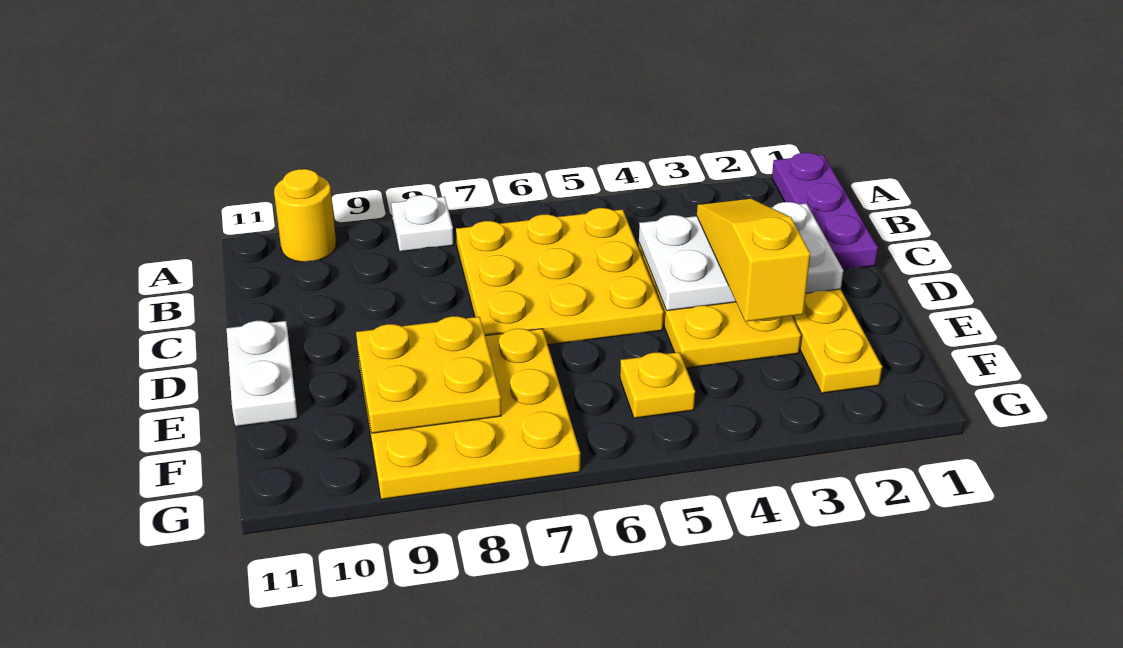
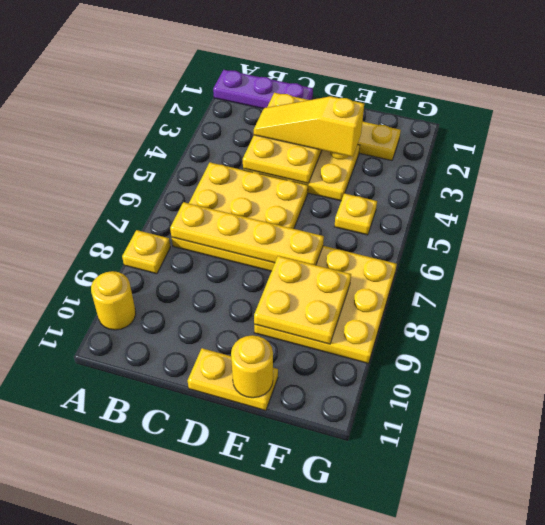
white plate A8 level 1 -> yellow plate A8 level 1
none -> yellow plate B7:E7 level 2
white plate C2:D4 level 2 -> yellow plate C2:D4 level 2
white plate D11:E11 level 1 -> yellow plate D11:E11 level 1
none -> yellow round brick E11 level 2

